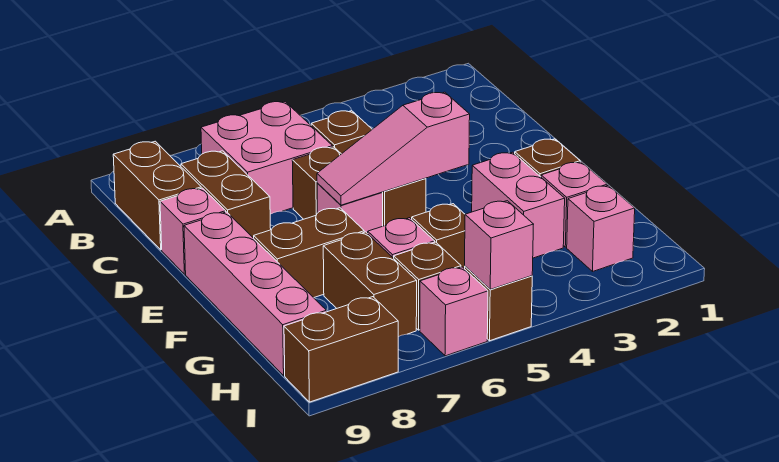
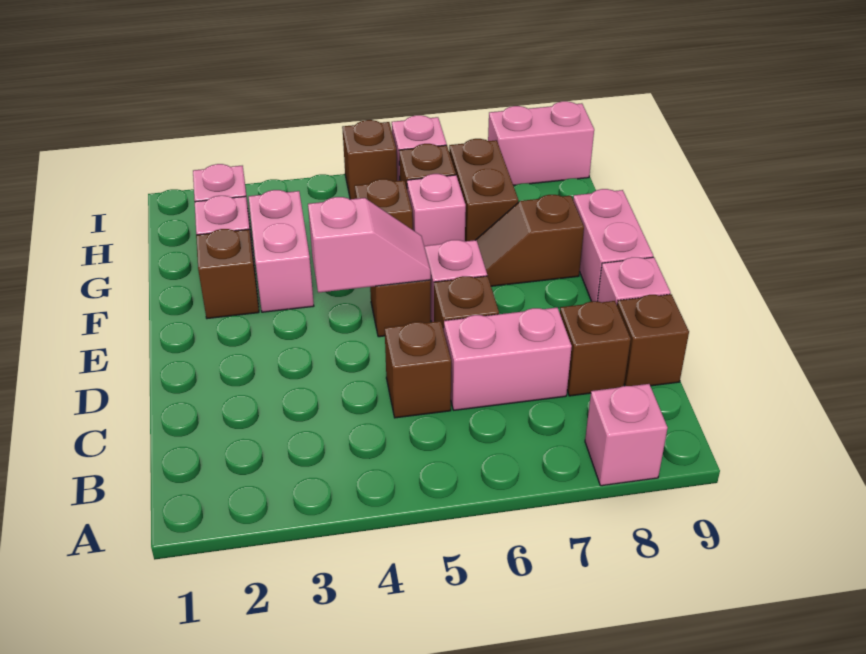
pink brick B6:C7 level 1 -> pink brick C6:C7 level 1
brown brick B9:C9 level 1 -> brown brick C9 level 1
brown brick C8:D8 level 1 -> brown brick C8 level 1
pink slope E4:E6 level 2 top 4 -> pink slope E4:E5 level 2 top 4
pink brick E9:H9 level 1 -> pink brick E9:F9 level 1
brown brick F7:F8 level 1 -> brown slope F7:F8 level 1 top 8
pink brick I5 level 2 -> pink brick A8 level 1
brown brick I8:I9 level 1 -> pink brick I8:I9 level 1

